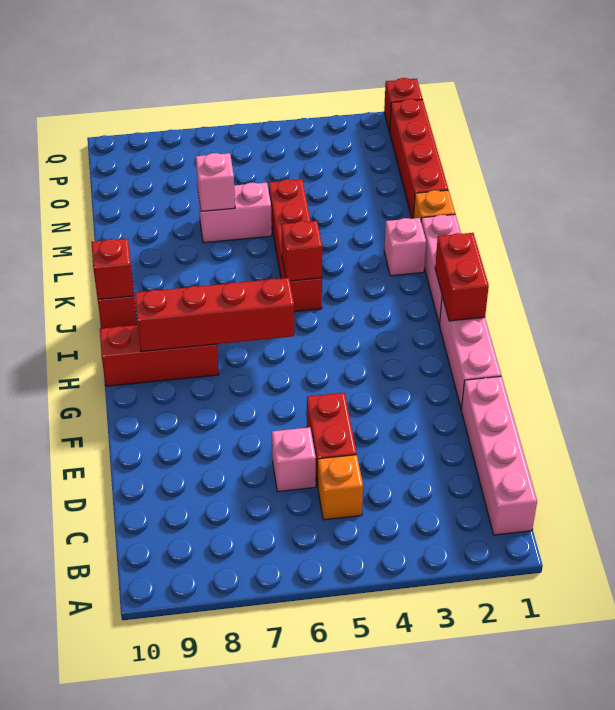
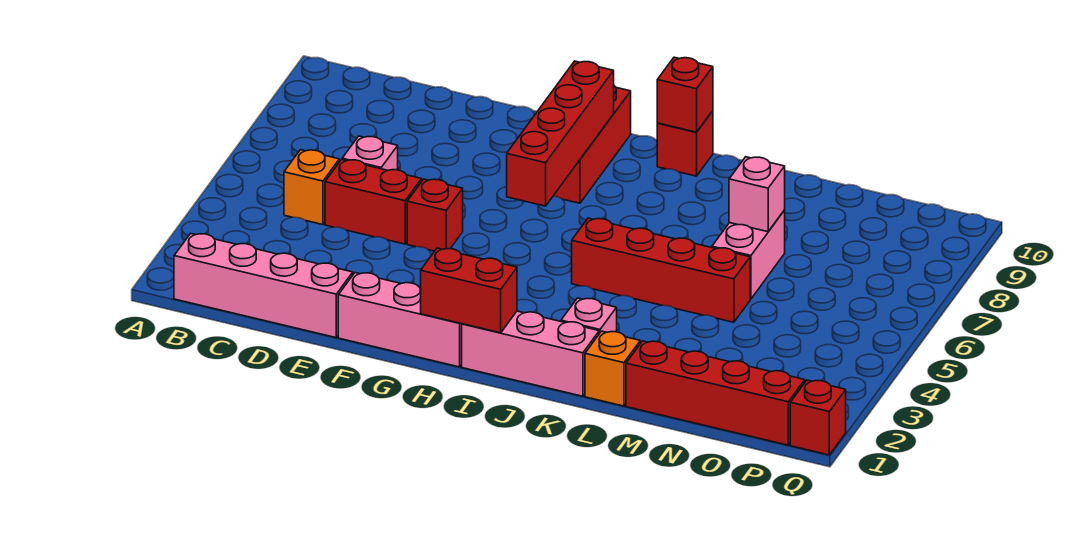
red brick J5 level 2 -> red brick F5 level 1

